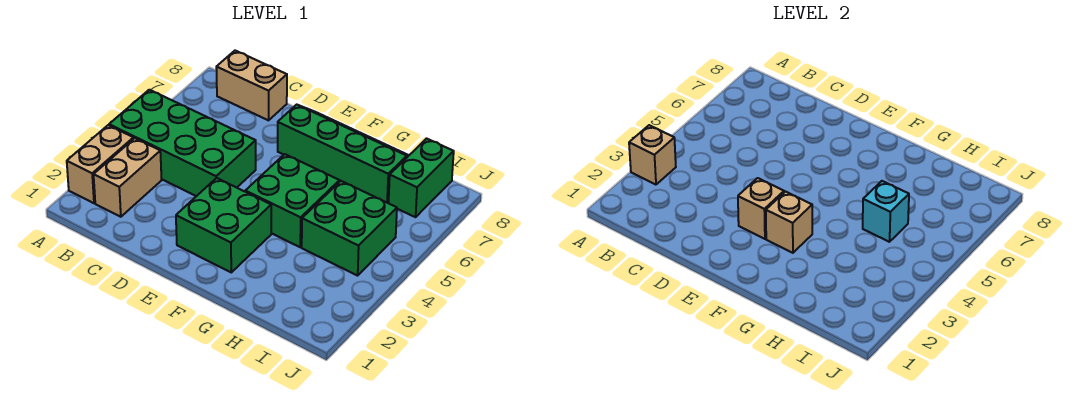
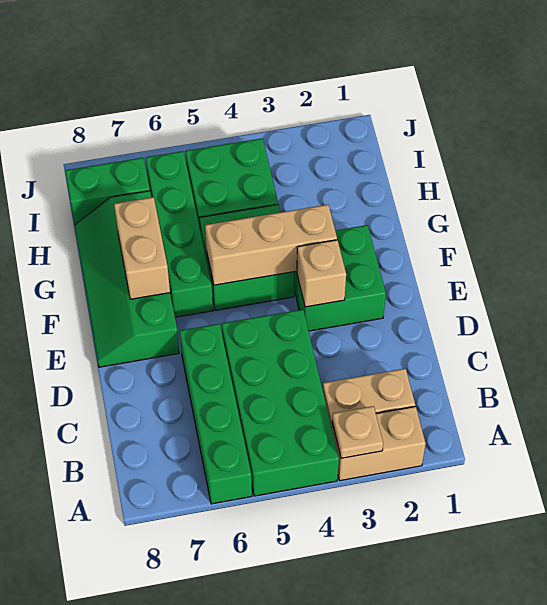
tan brick A3 level 2 -> tan plate A3 level 2
none -> green brick A6:D6 level 1
tan brick B8:C8 level 1 -> tan brick F7:G7 level 2
tan brick F3 level 2 -> tan brick F3:F5 level 2
none -> green brick F6:I6 level 1
cyan brick H5 level 2 -> none

